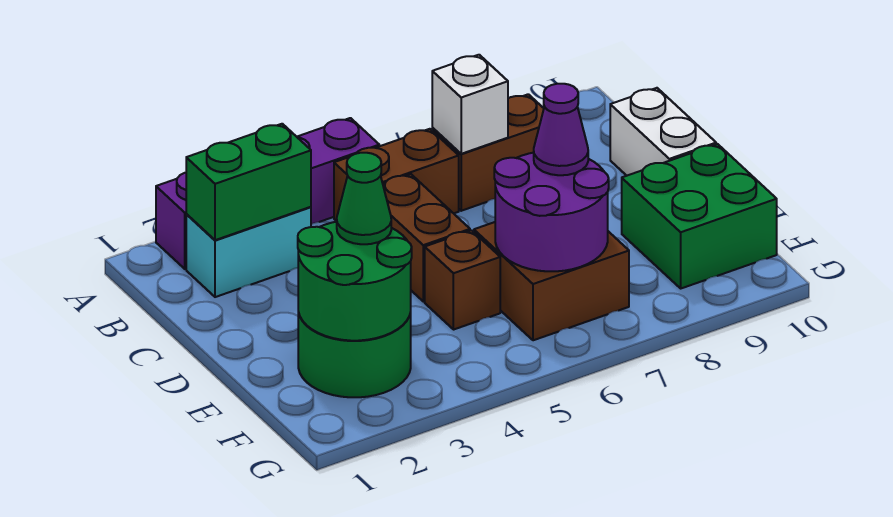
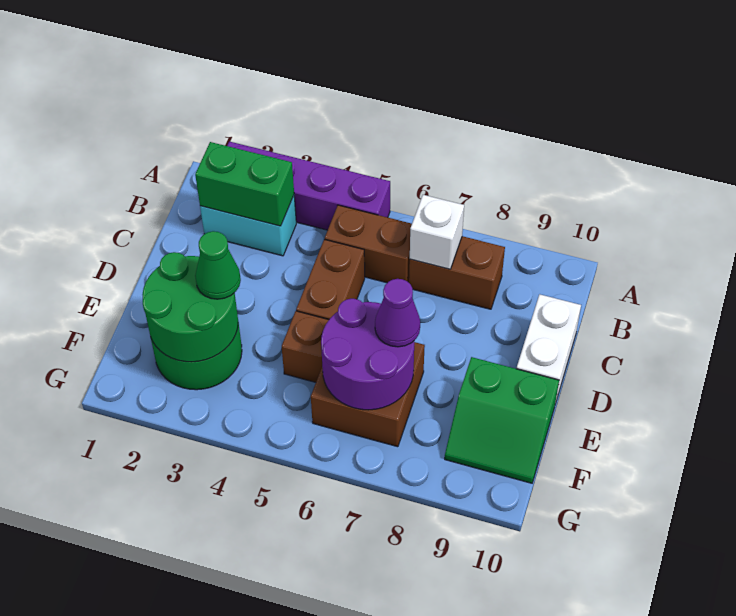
green brick E9:F10 level 1 -> green slope E9:F10 level 1 top E

